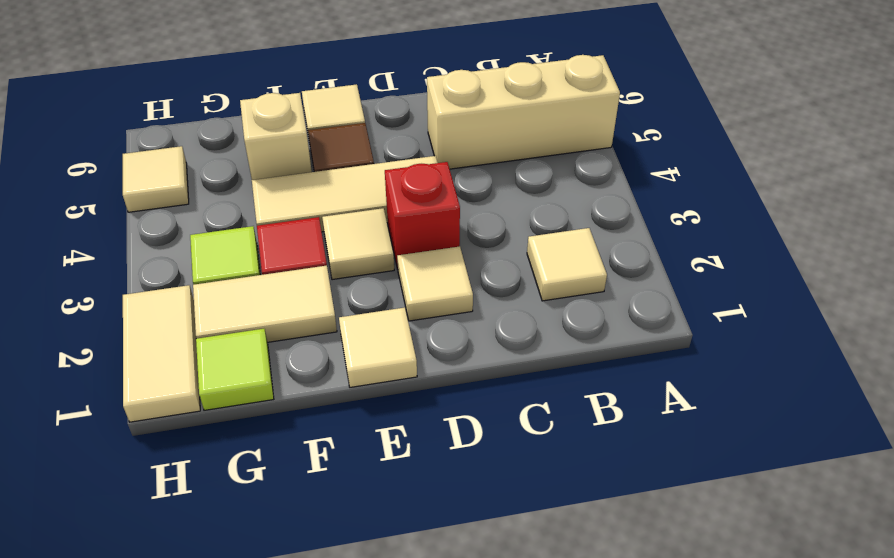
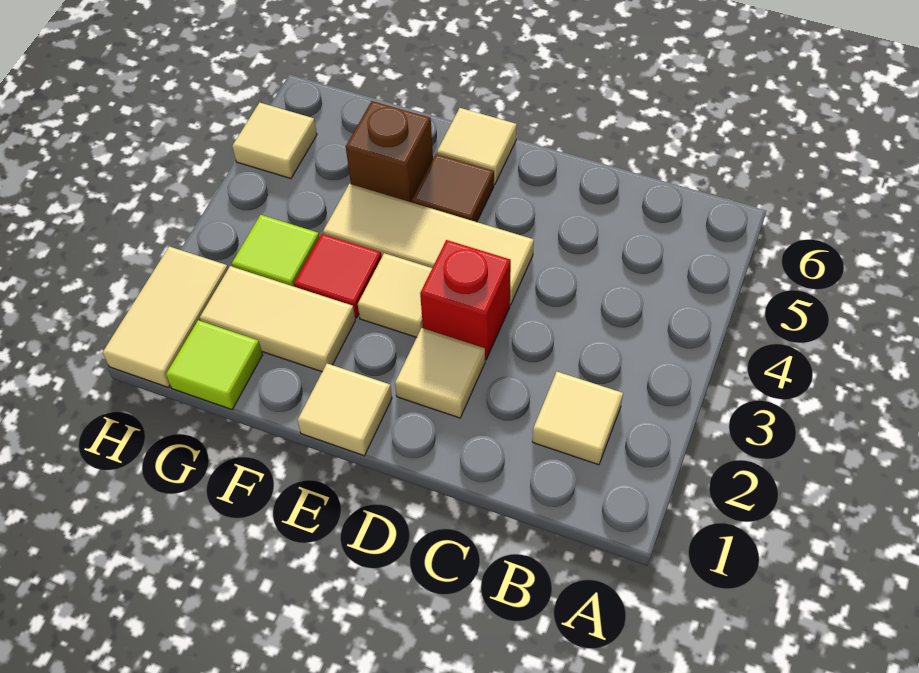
tan brick A5:C5 level 1 -> none
tan brick F5 level 1 -> brown brick F5 level 1

